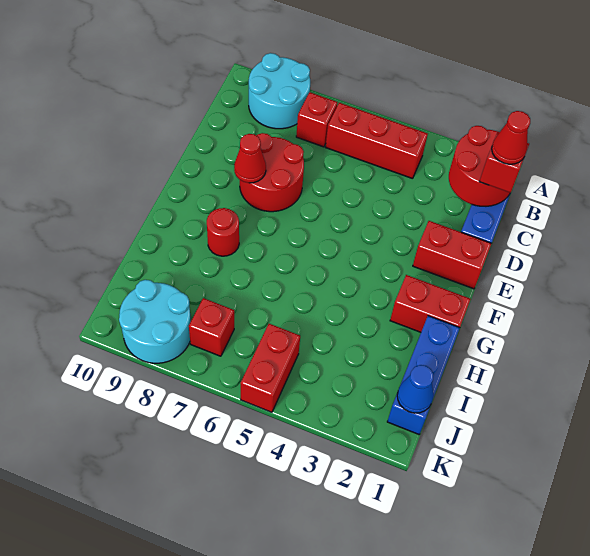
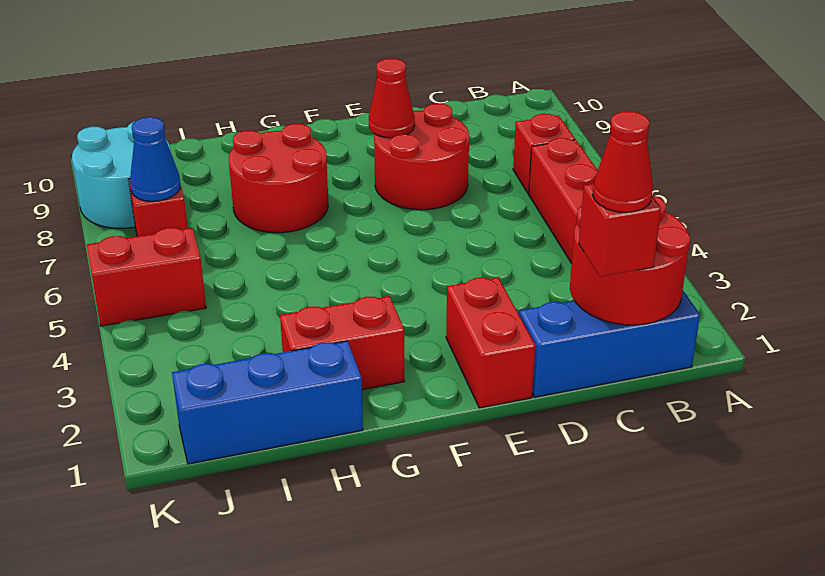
cyan round brick A8:B9 level 1 -> none
red brick G1:G2 level 1 -> red brick G2:H2 level 1
red round brick G8 level 1 -> red round brick G7:H8 level 1
blue cone J1 level 2 -> blue cone J7 level 2

